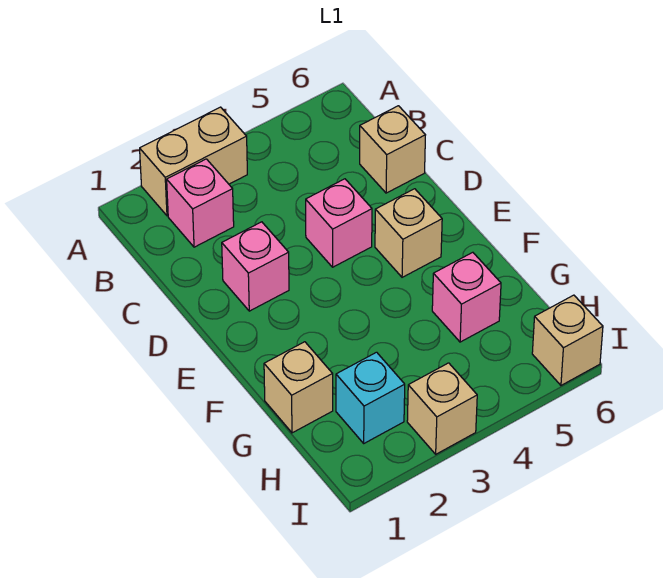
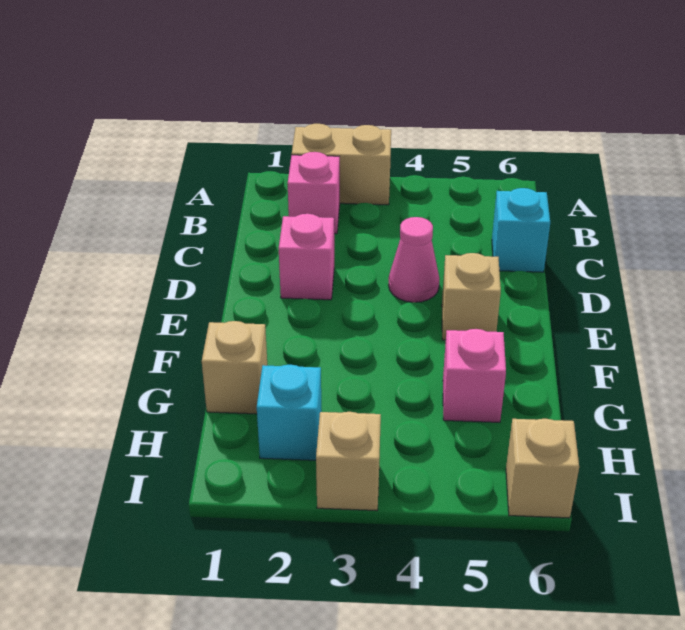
tan brick C6 level 1 -> cyan brick C6 level 1
pink brick D4 level 1 -> pink cone D4 level 1

